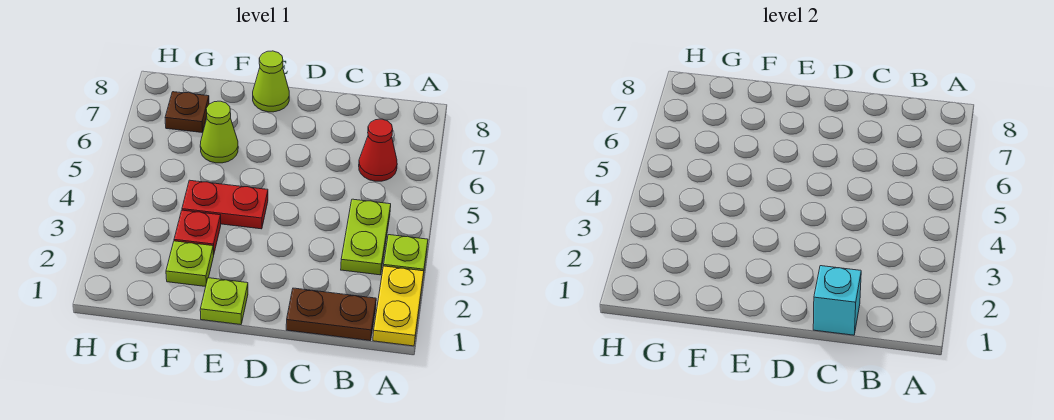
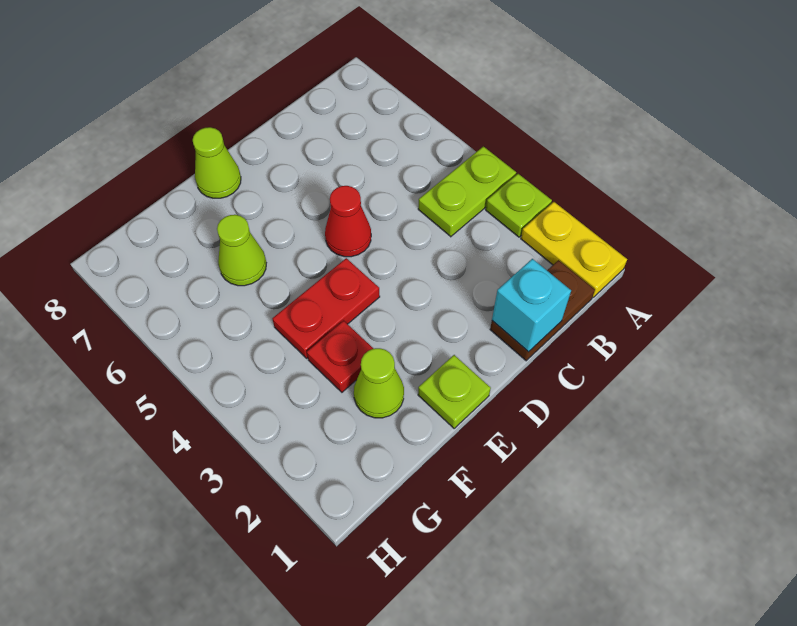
lime plate B3:B4 level 1 -> lime plate A4:B4 level 1
red cone B6 level 1 -> red cone D5 level 1
lime plate F2 level 1 -> lime cone F2 level 1
brown plate G7 level 1 -> none

